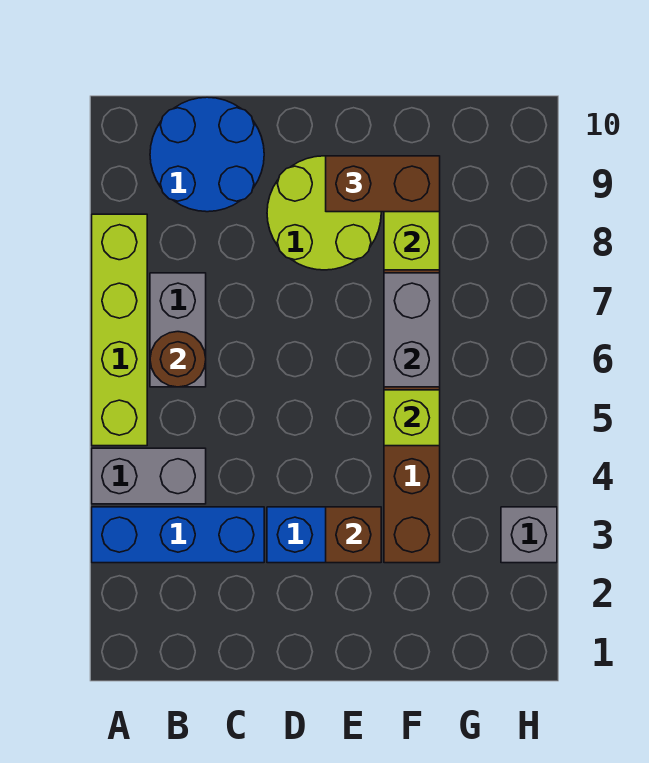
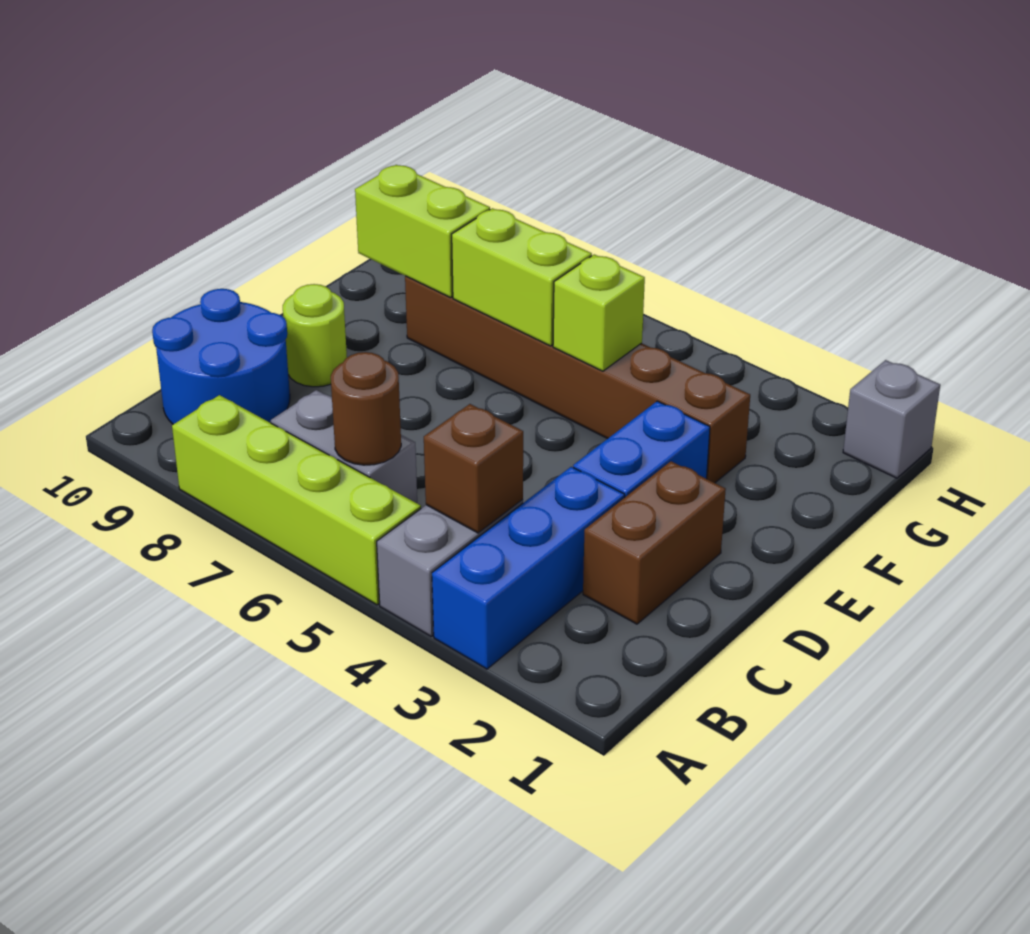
lime round brick D8:E9 level 1 -> lime round brick D9 level 1
brown brick E3 level 2 -> brown brick B4 level 2
brown brick E9:F9 level 3 -> brown brick C2:D2 level 1
grey brick F6:F7 level 2 -> lime brick F6:F7 level 2
grey brick H3 level 1 -> grey brick H1 level 1

